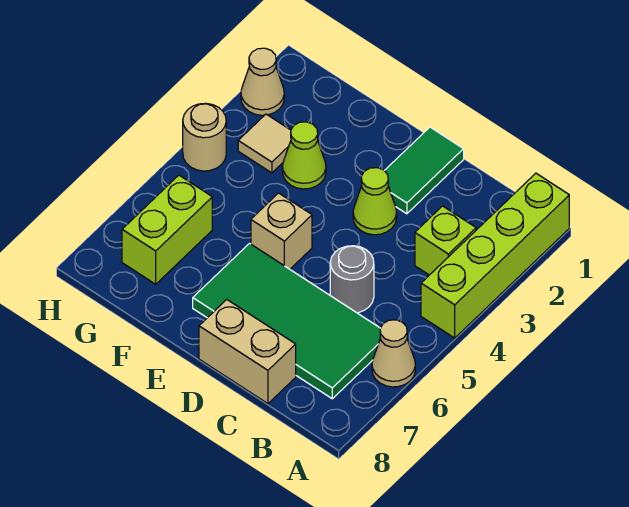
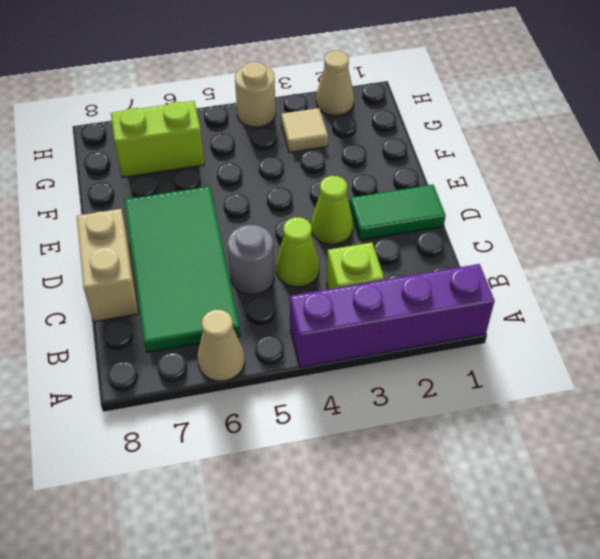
lime brick A1:A4 level 1 -> purple brick A1:A4 level 1
tan brick E5 level 1 -> none
lime cone F3 level 1 -> lime cone C4 level 1

